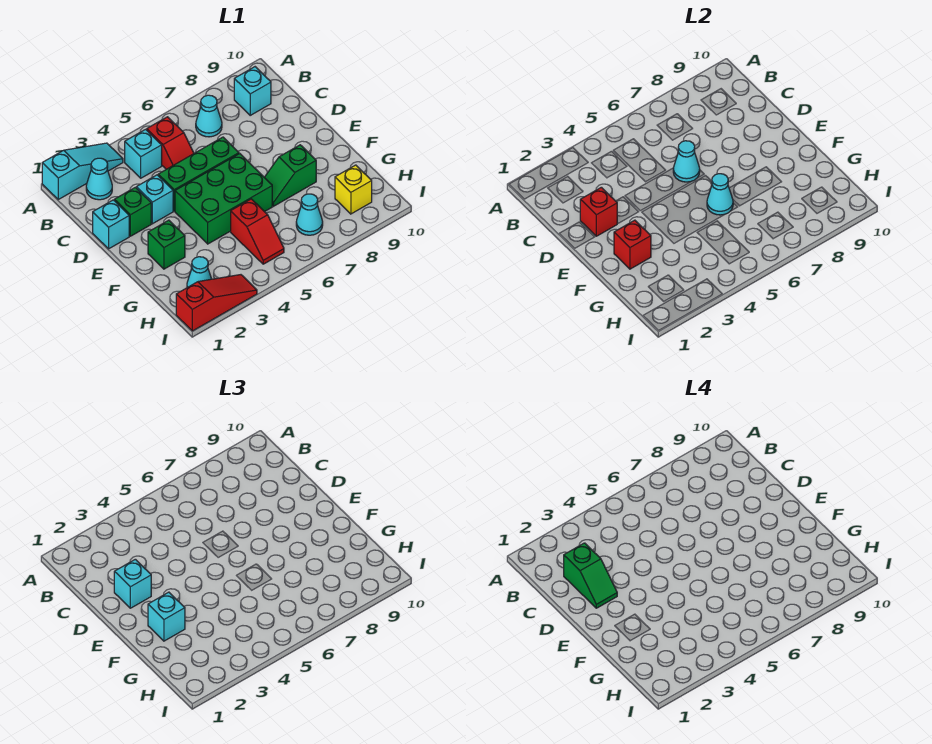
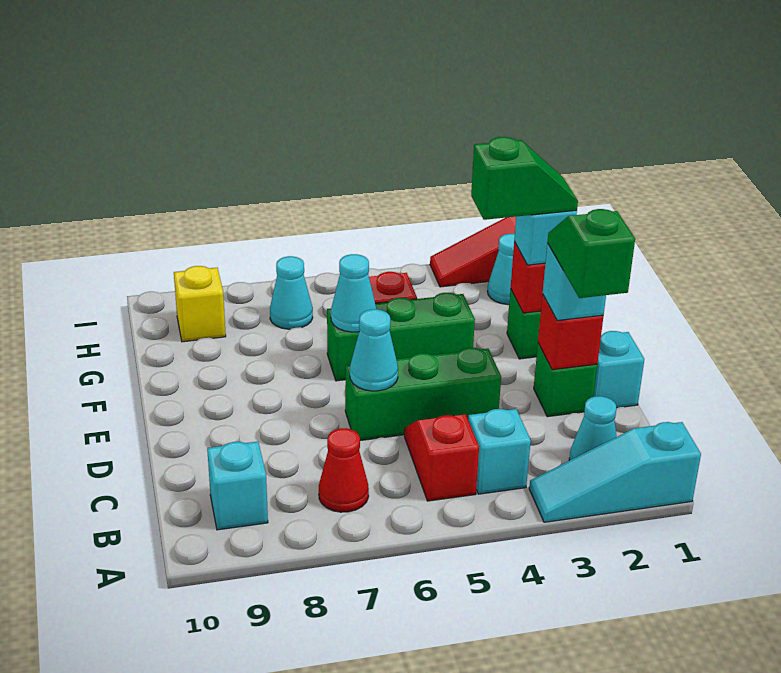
cyan cone B7 level 1 -> red cone B7 level 1
cyan brick D3 level 1 -> none
green brick E4:F6 level 1 -> green brick F4:F6 level 1
green slope F7:F8 level 1 top 8 -> green slope F2:F3 level 4 top 3

